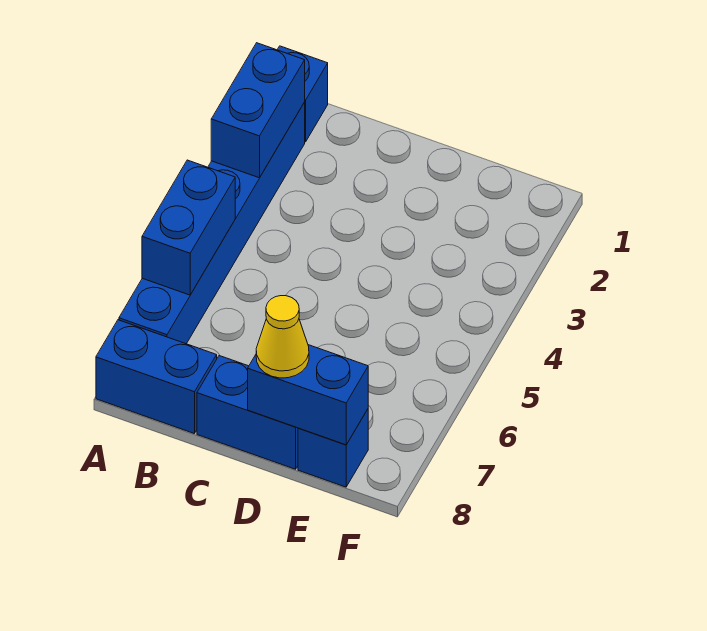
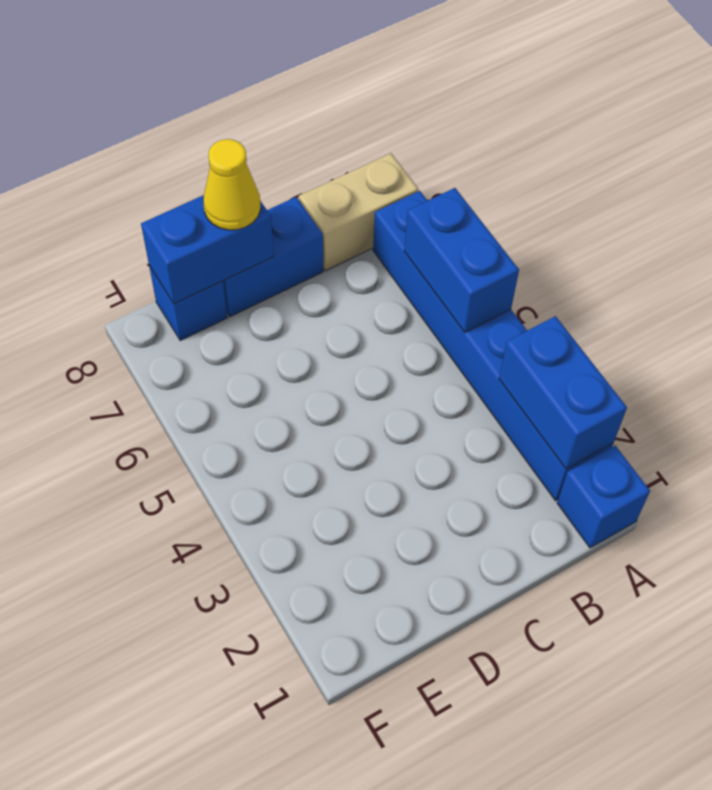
blue brick A8:B8 level 1 -> tan brick A8:B8 level 1

